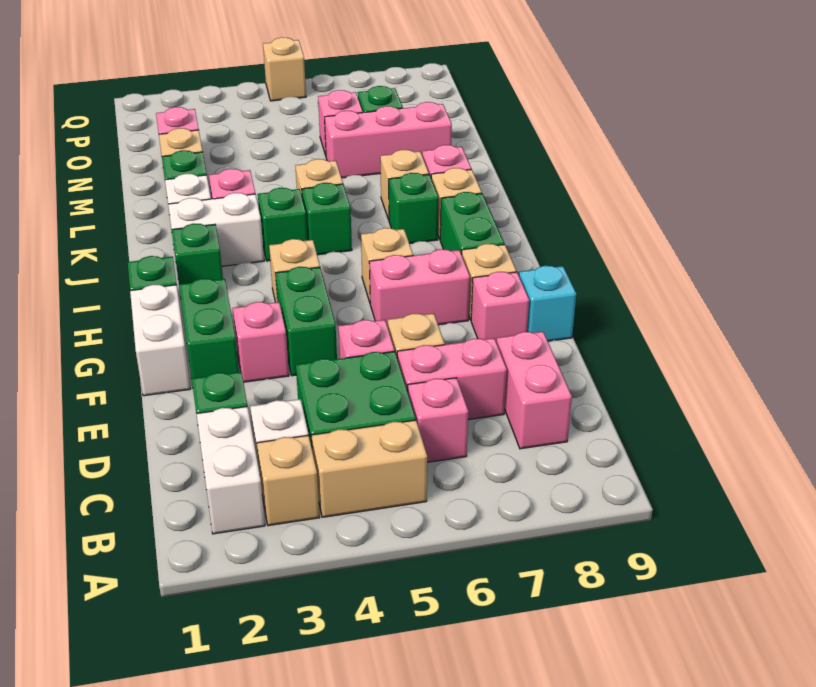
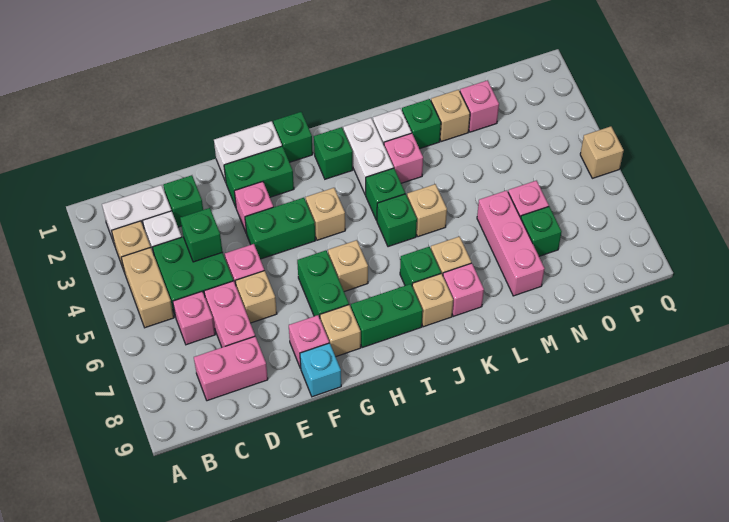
none -> green brick D4 level 2
pink brick G6:G7 level 1 -> green brick G6:G7 level 1

